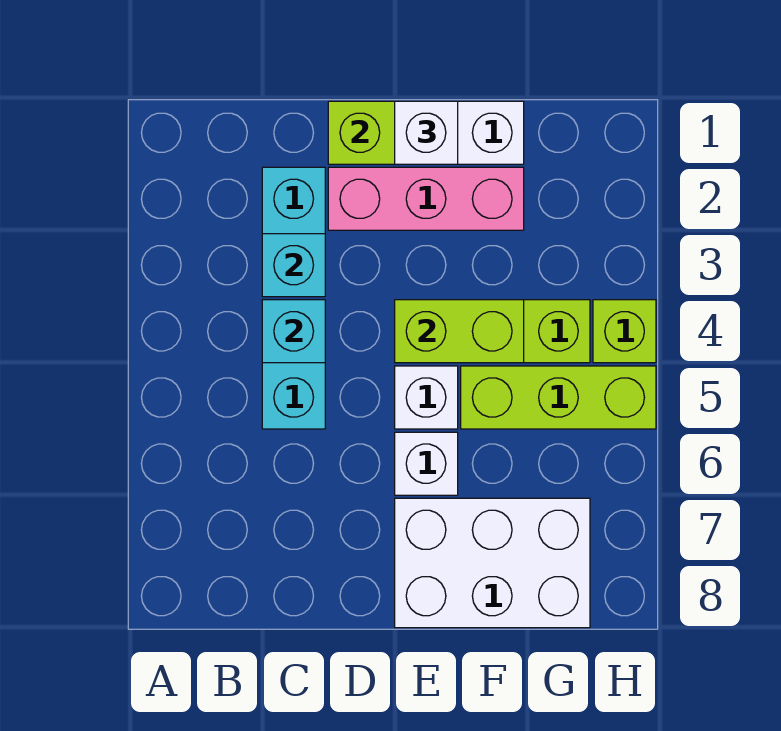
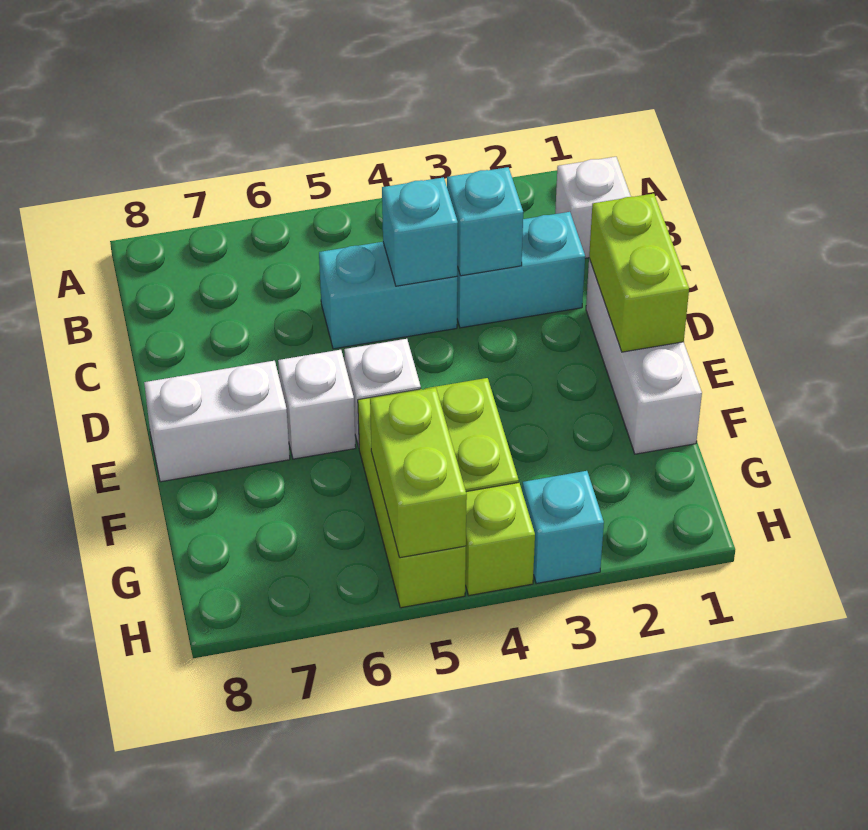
pink brick D2:F2 level 1 -> none
white brick E1 level 3 -> white brick B1 level 1
lime brick E4:F4 level 2 -> lime brick G5:H5 level 2
white brick E7:G8 level 1 -> white brick E7:E8 level 1
none -> cyan brick H3 level 1

